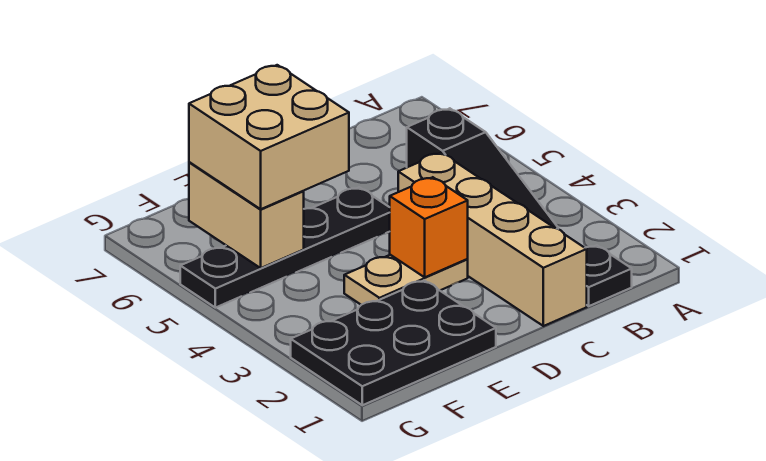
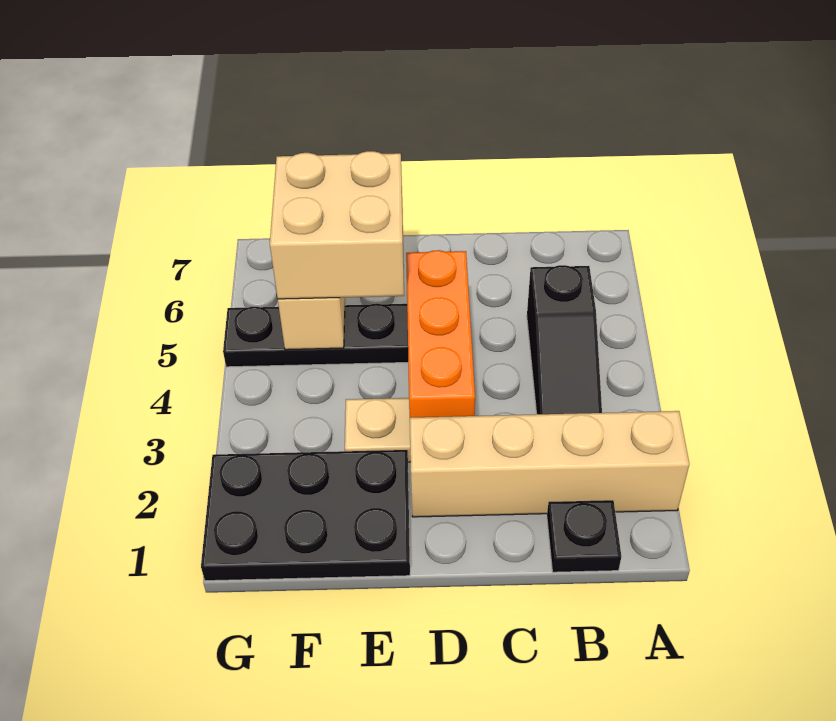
tan brick C1:C4 level 1 -> tan brick A2:D2 level 1
orange brick D3 level 2 -> orange brick D3:D5 level 2

